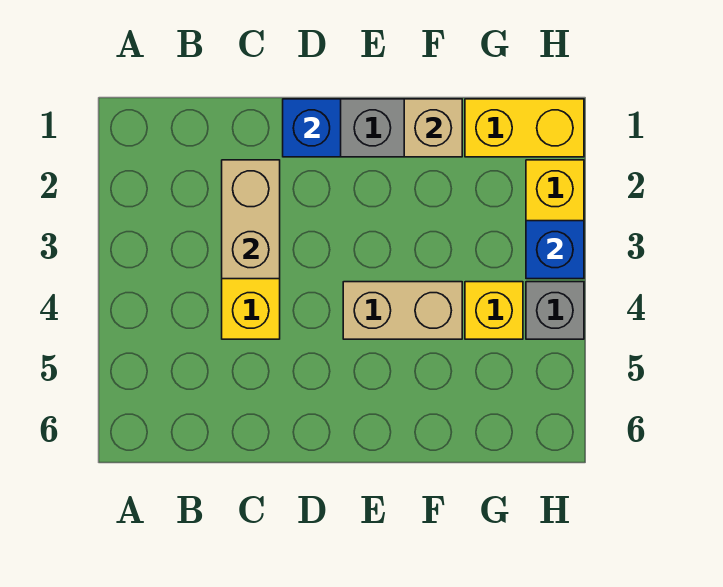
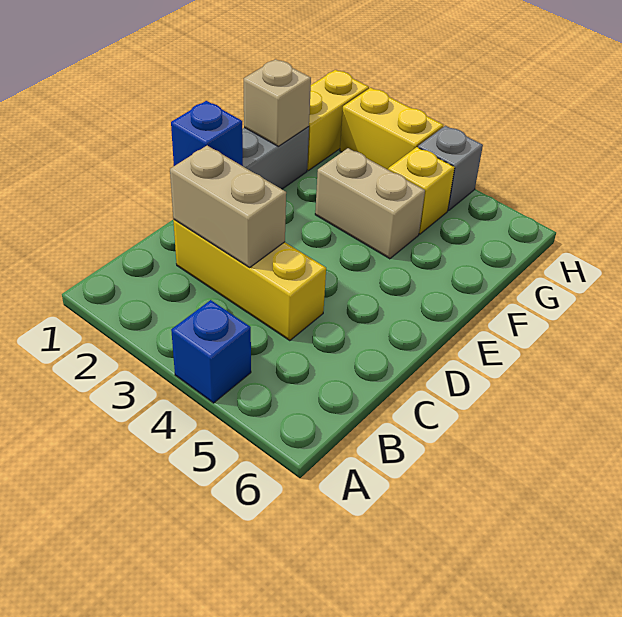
tan brick E4:F4 level 1 -> tan brick F3:F4 level 1
blue brick H3 level 2 -> blue brick A4 level 1

